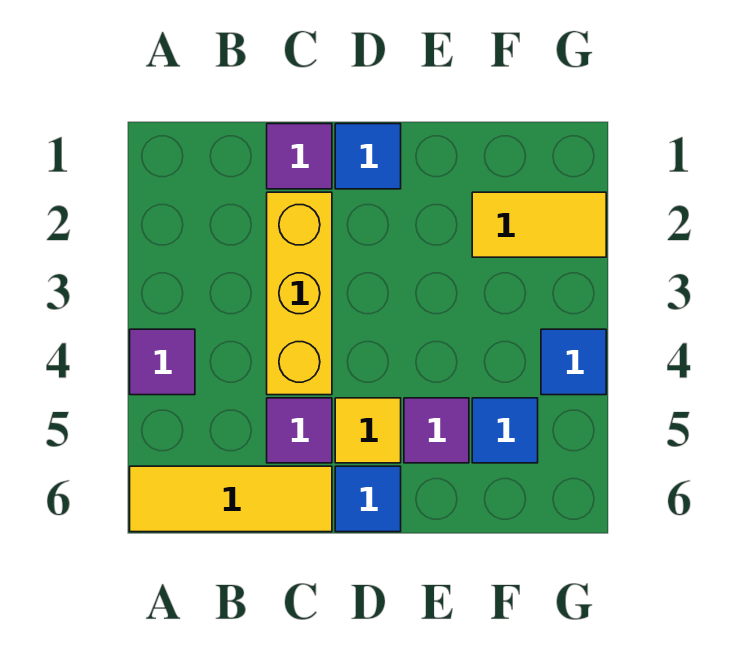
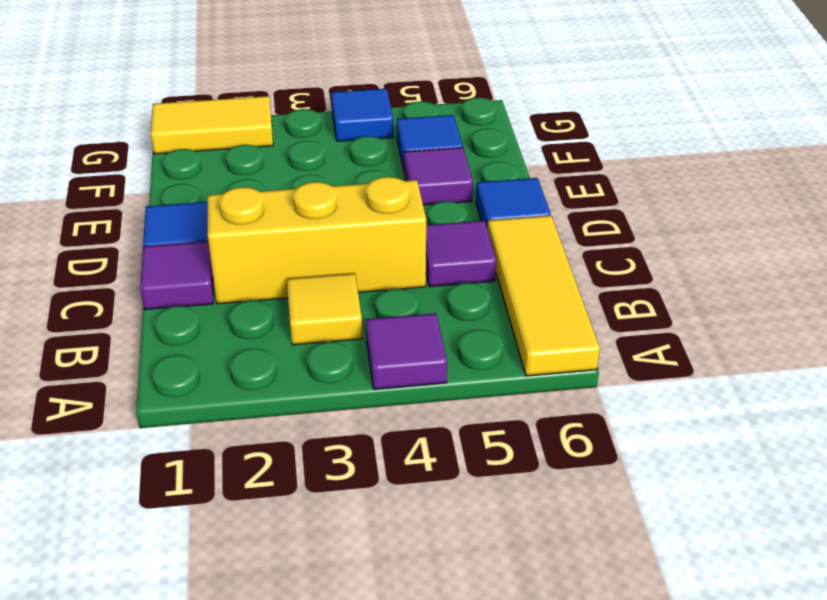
yellow tile D5 level 1 -> yellow tile B3 level 1
yellow tile F2:G2 level 1 -> yellow tile G1:G2 level 1

